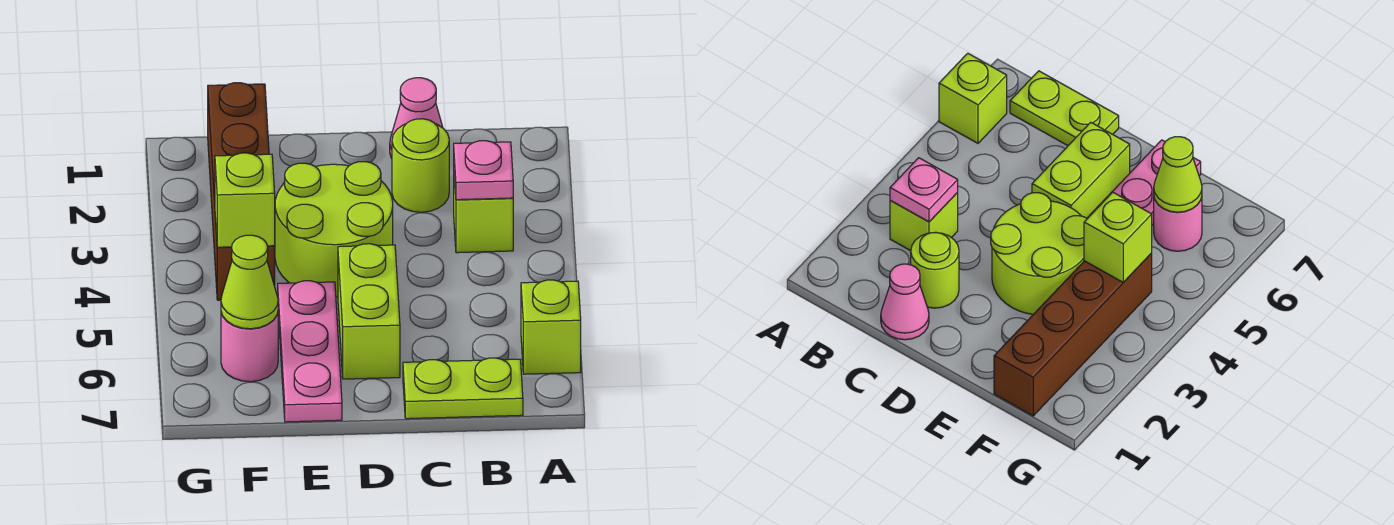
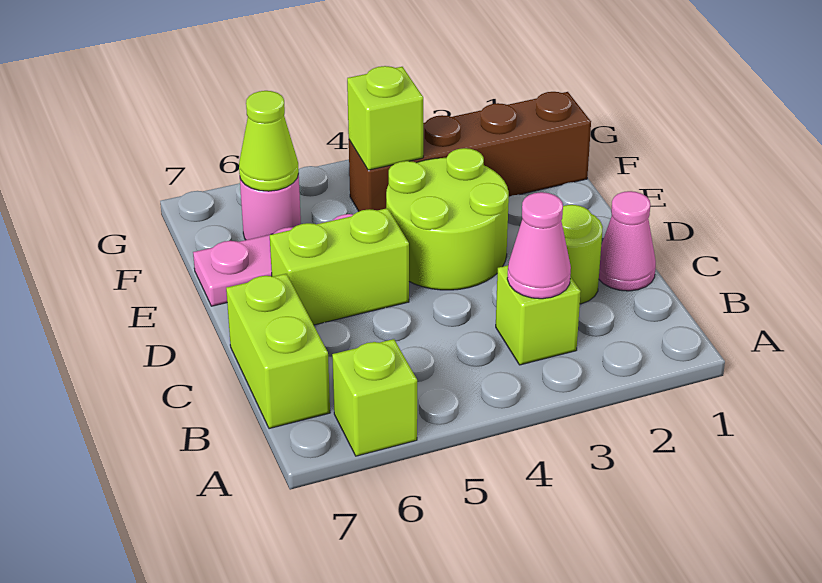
pink plate B3 level 2 -> pink cone B3 level 2
lime plate B7:C7 level 1 -> lime brick B7:C7 level 1

